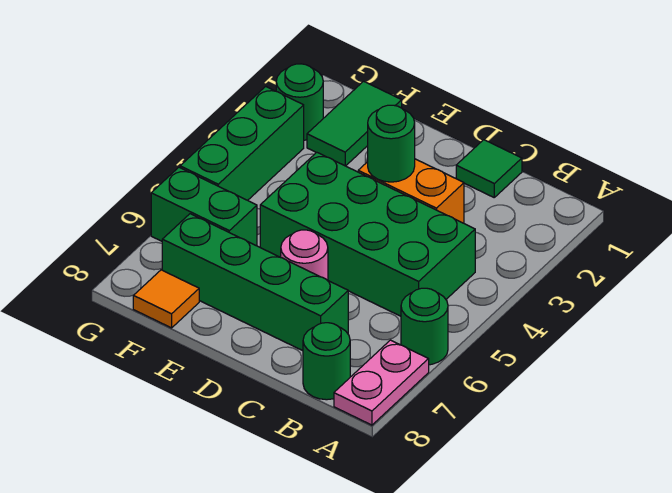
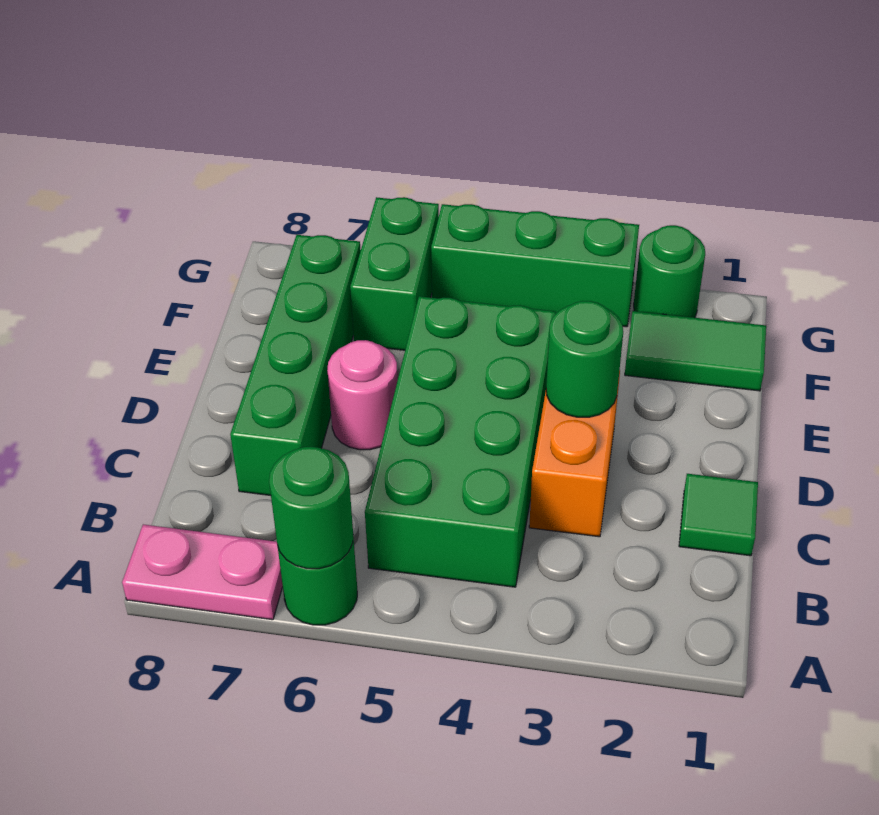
green round brick B8 level 1 -> green round brick A6 level 2
orange tile F8 level 1 -> none

